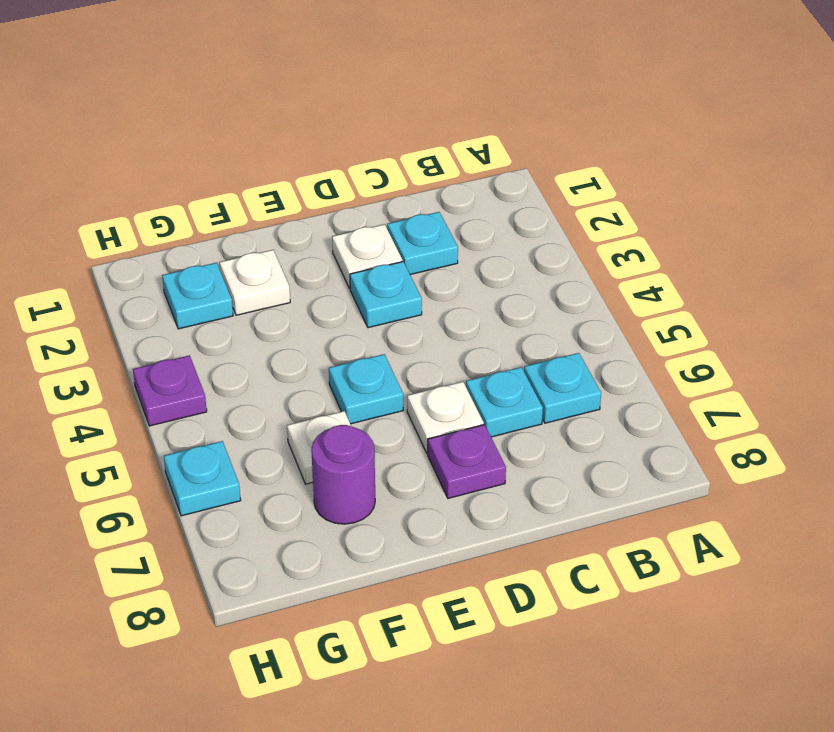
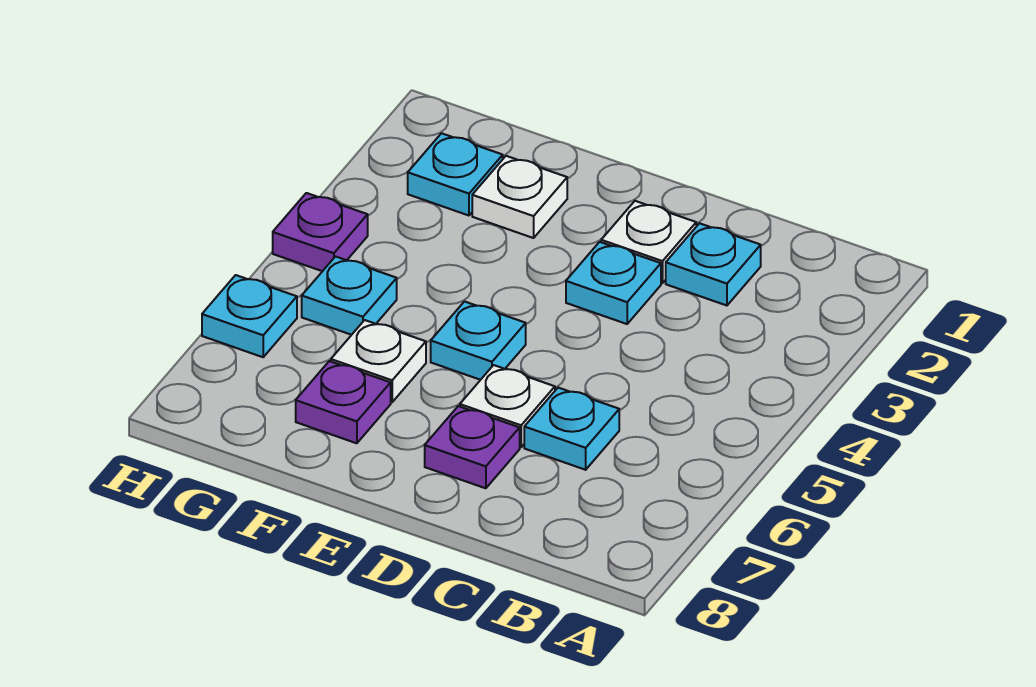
cyan plate B6 level 1 -> cyan plate G5 level 1
purple round brick F7 level 1 -> purple plate F7 level 1

